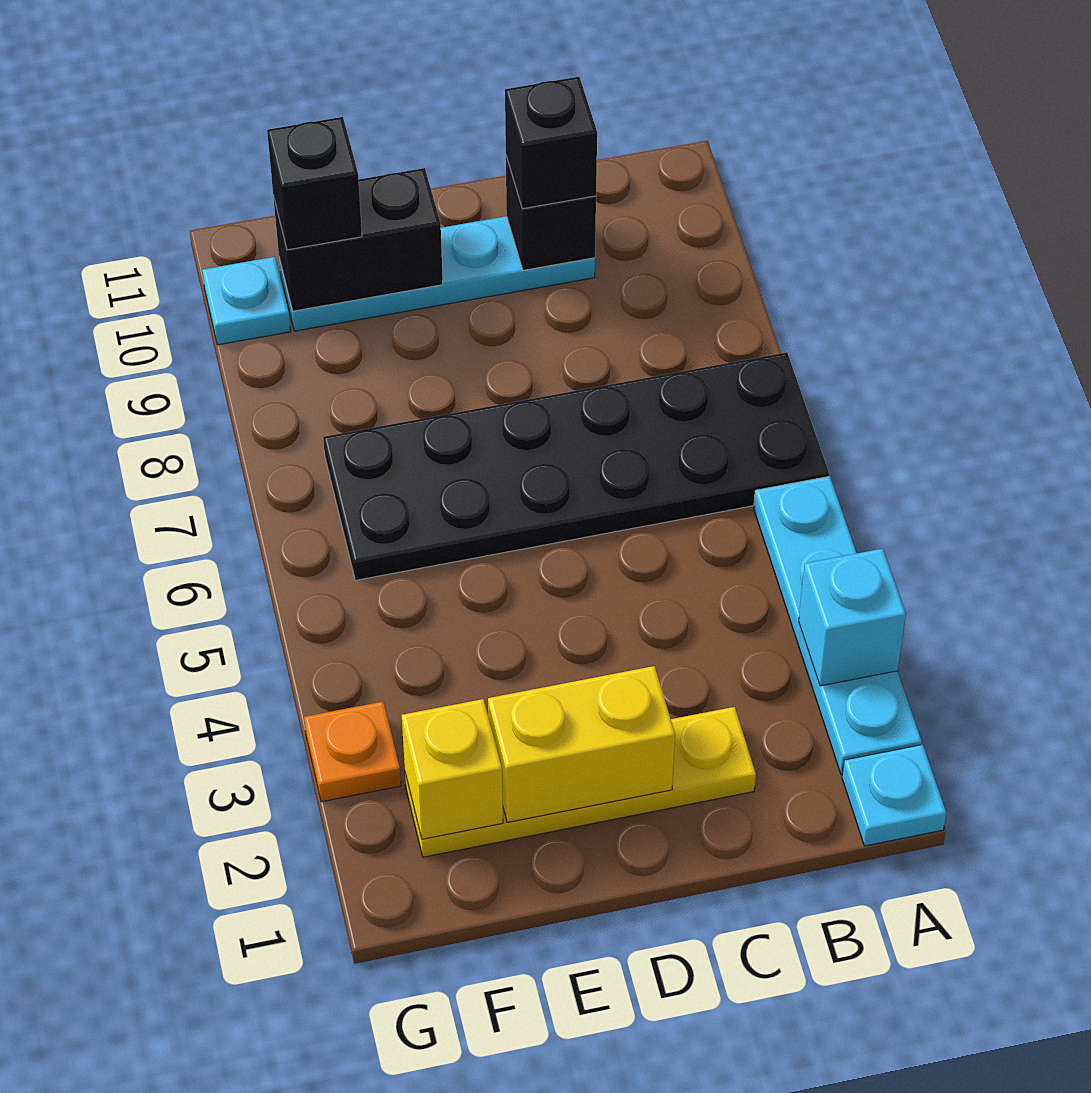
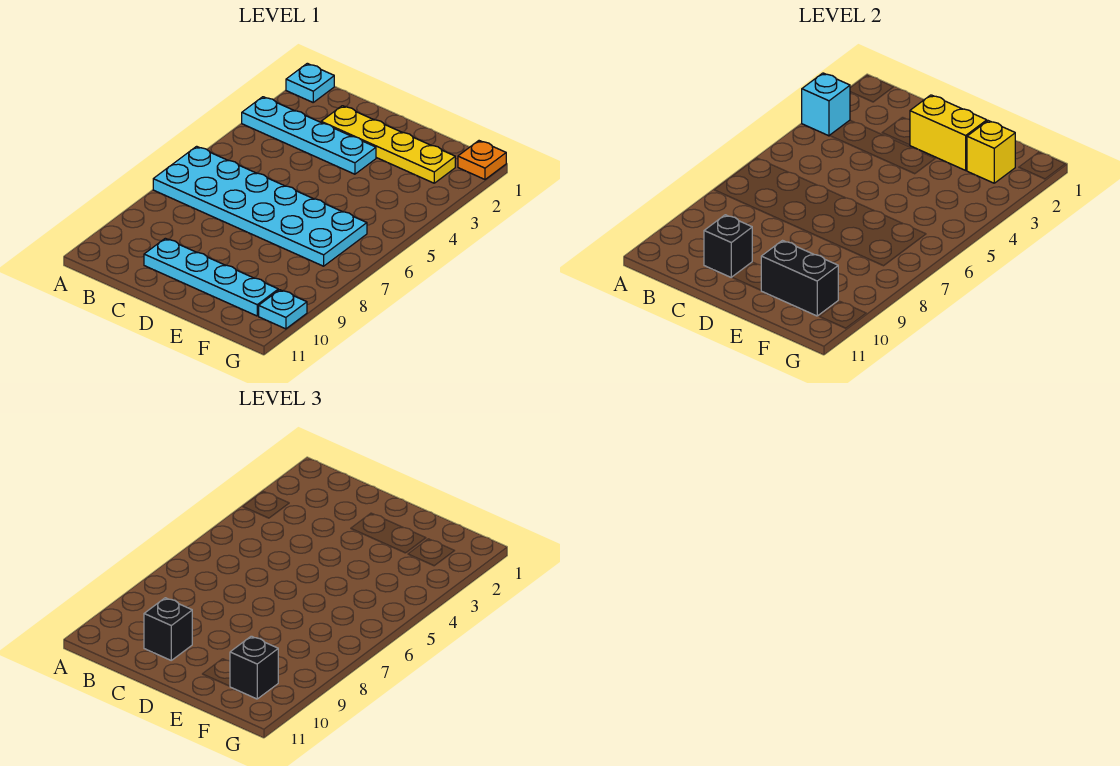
cyan plate A2:A5 level 1 -> cyan plate A3:D3 level 1
black plate A6:F7 level 1 -> cyan plate A6:F7 level 1
orange plate G3 level 1 -> orange plate G1 level 1

